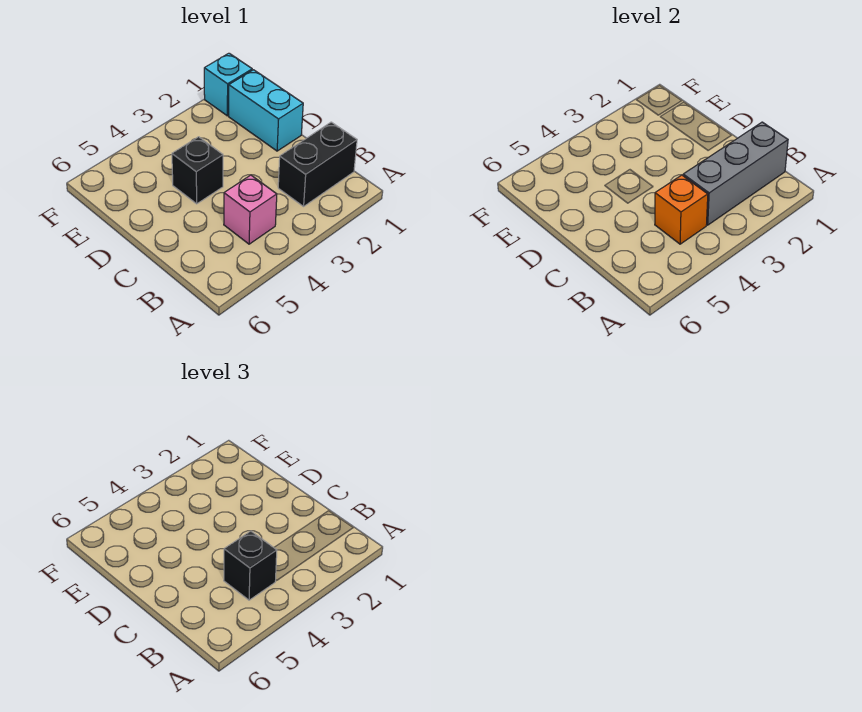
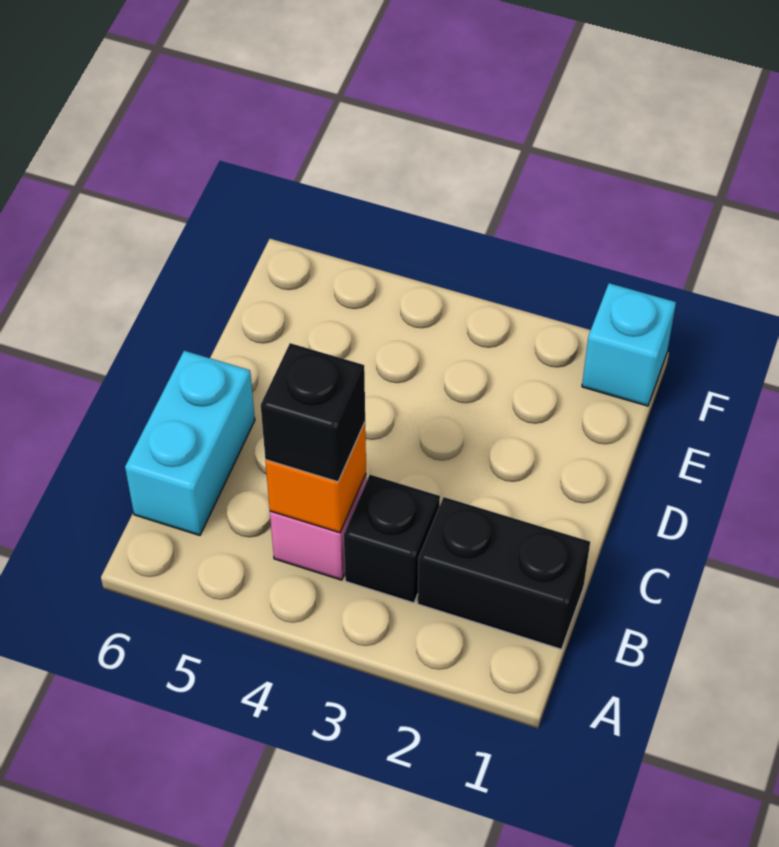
grey brick B1:B3 level 2 -> none
cyan brick D1:E1 level 1 -> cyan brick B6:C6 level 1
black brick D4 level 1 -> black brick B3 level 1

